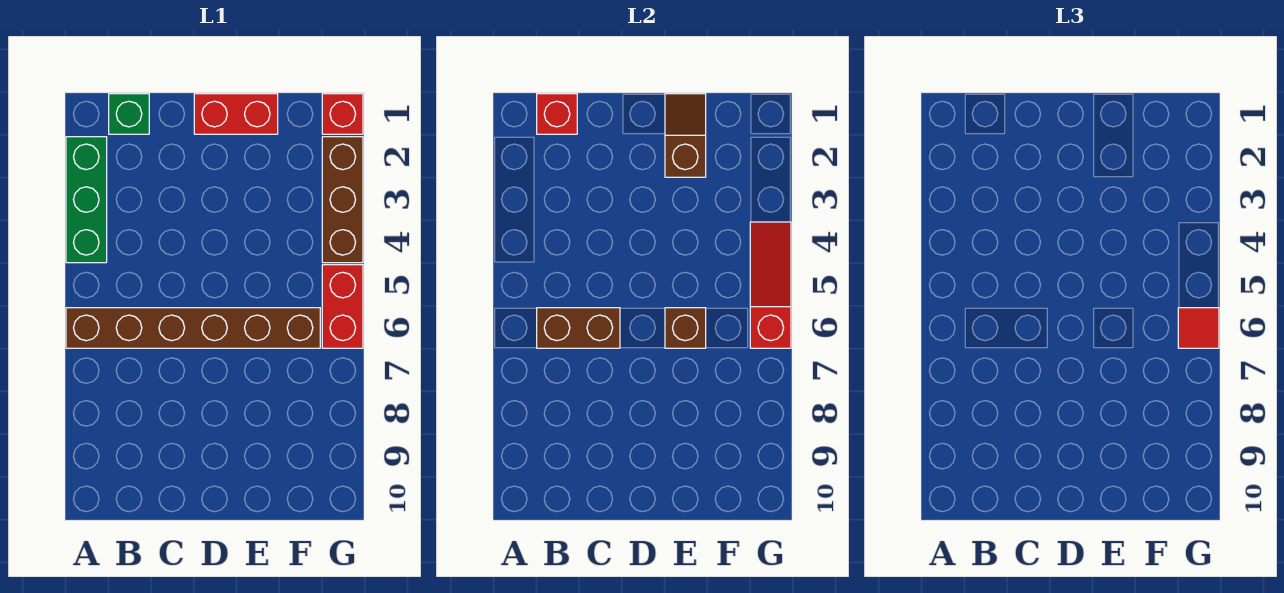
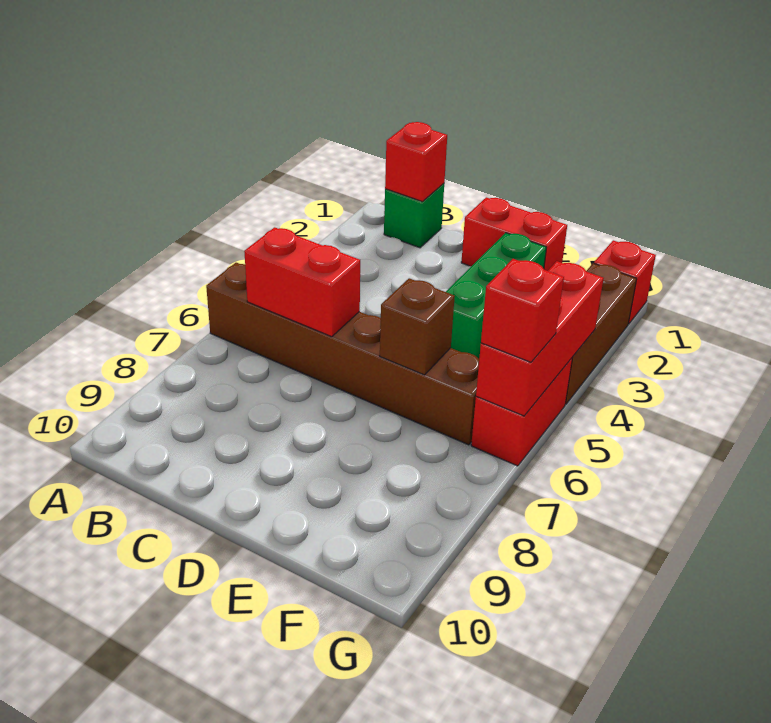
green brick A2:A4 level 1 -> green brick E2:E4 level 1
brown brick B6:C6 level 2 -> red brick B6:C6 level 2
brown slope E1:E2 level 2 top 2 -> none
red slope G4:G6 level 2 top 6 -> red brick G4:G6 level 2
red tile G6 level 3 -> red brick G6 level 3

